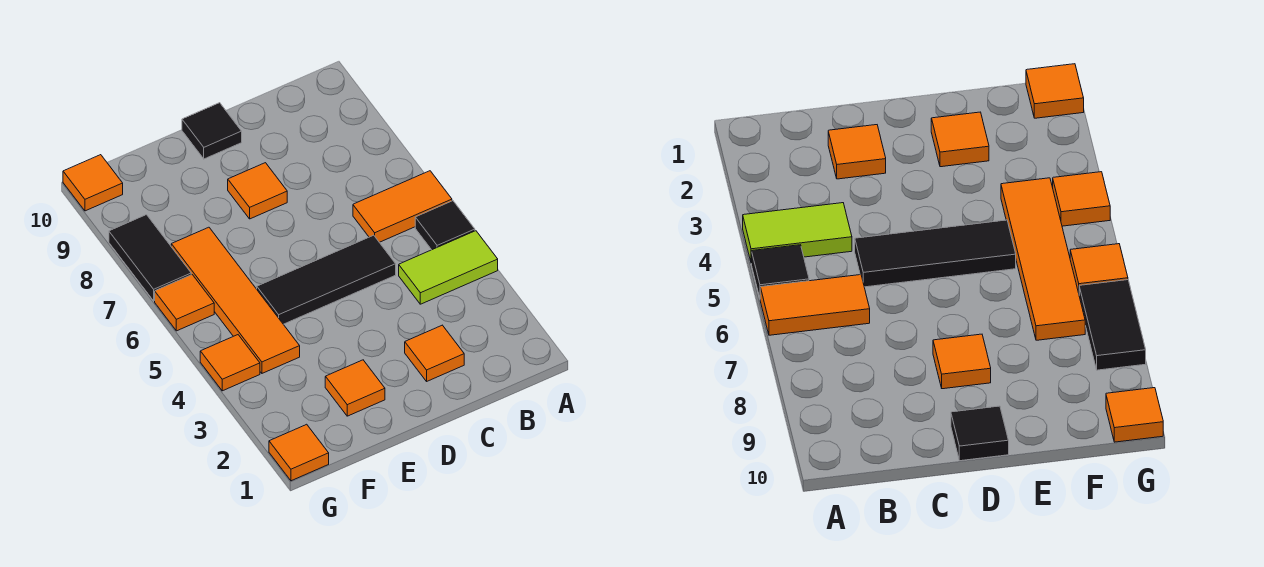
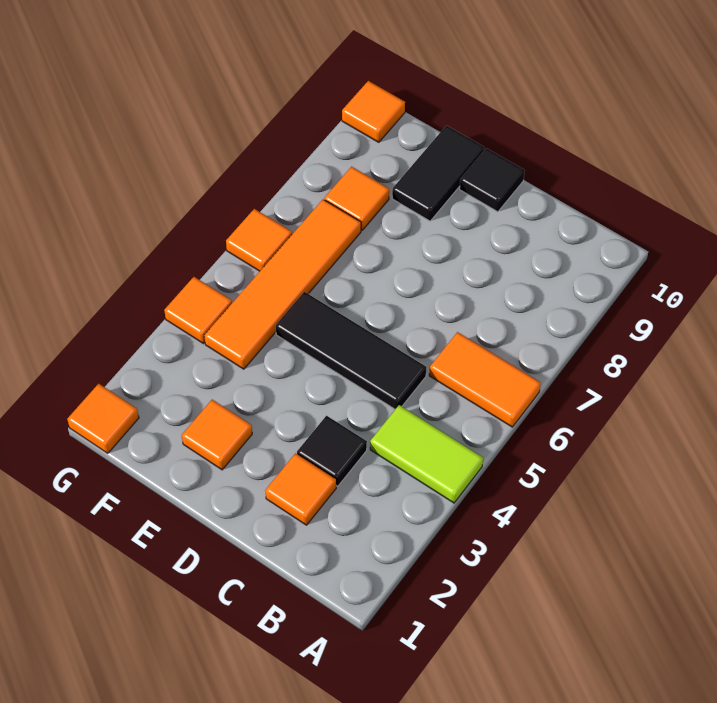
black tile A5 level 1 -> black tile C3 level 1
orange tile D8 level 1 -> orange tile F8 level 1
black tile G7:G8 level 1 -> black tile E9:E10 level 1

